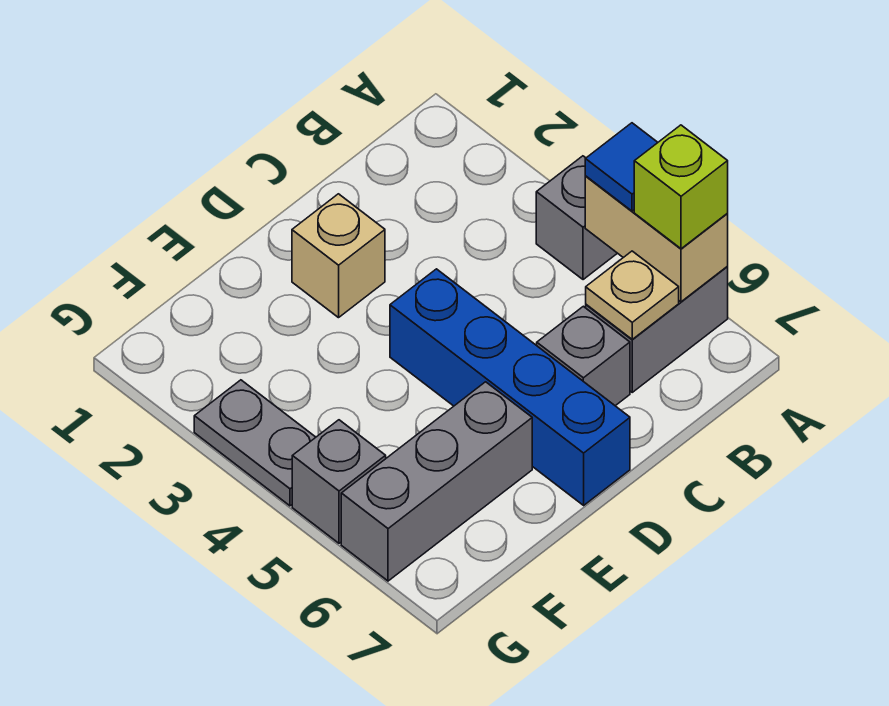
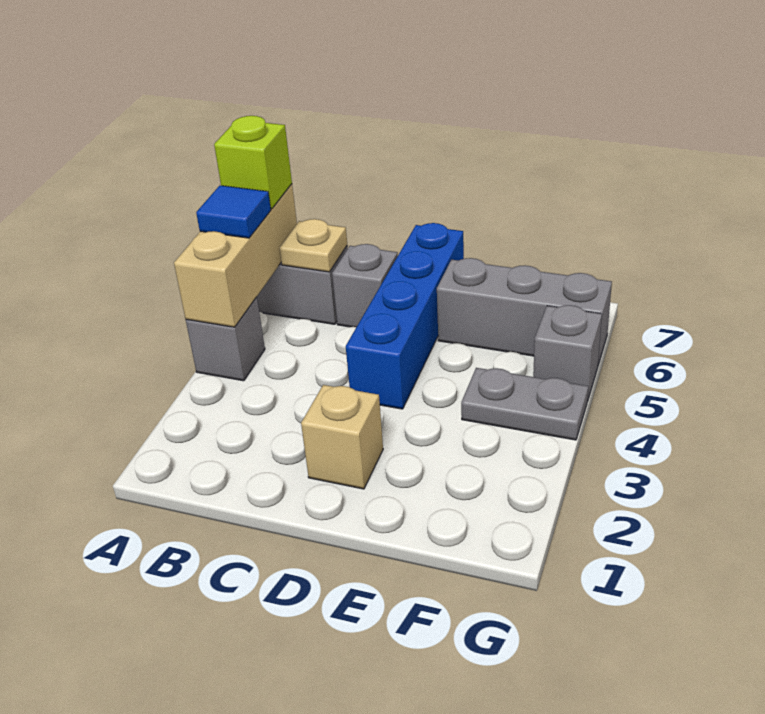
tan brick A5:A6 level 2 -> tan brick A4:A6 level 2
grey plate G3:G4 level 1 -> grey plate F4:G4 level 1

